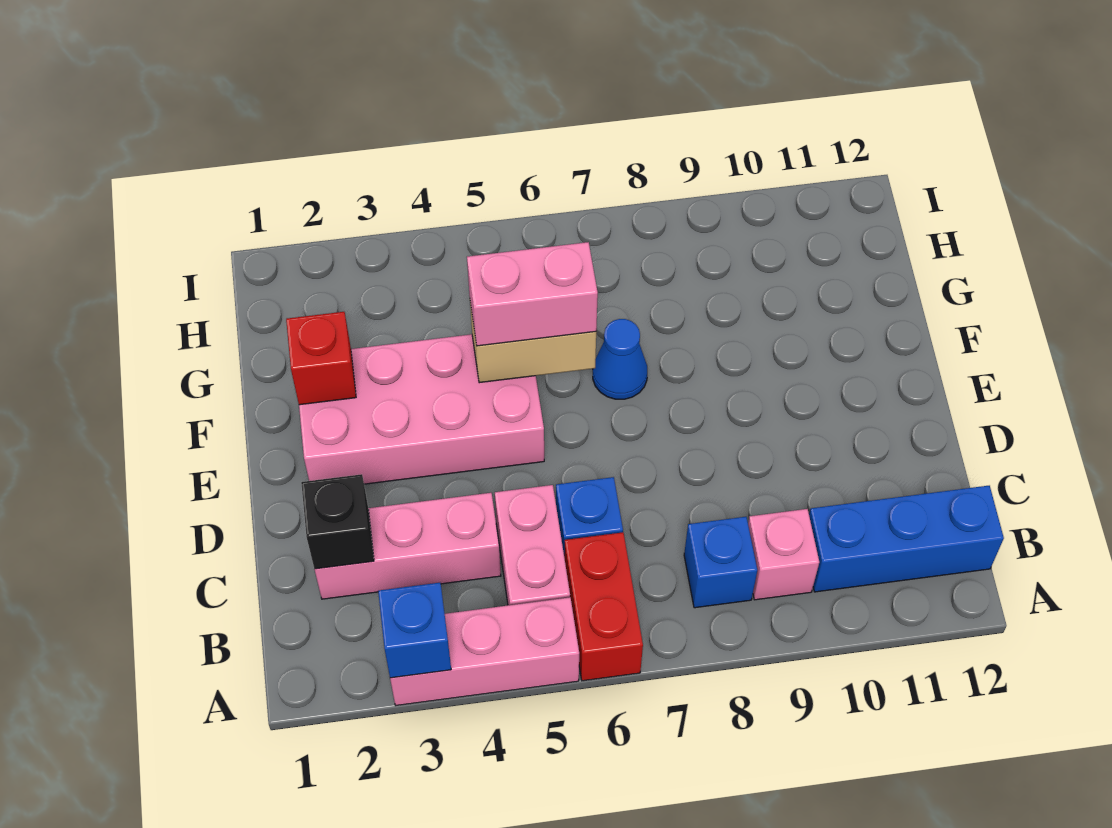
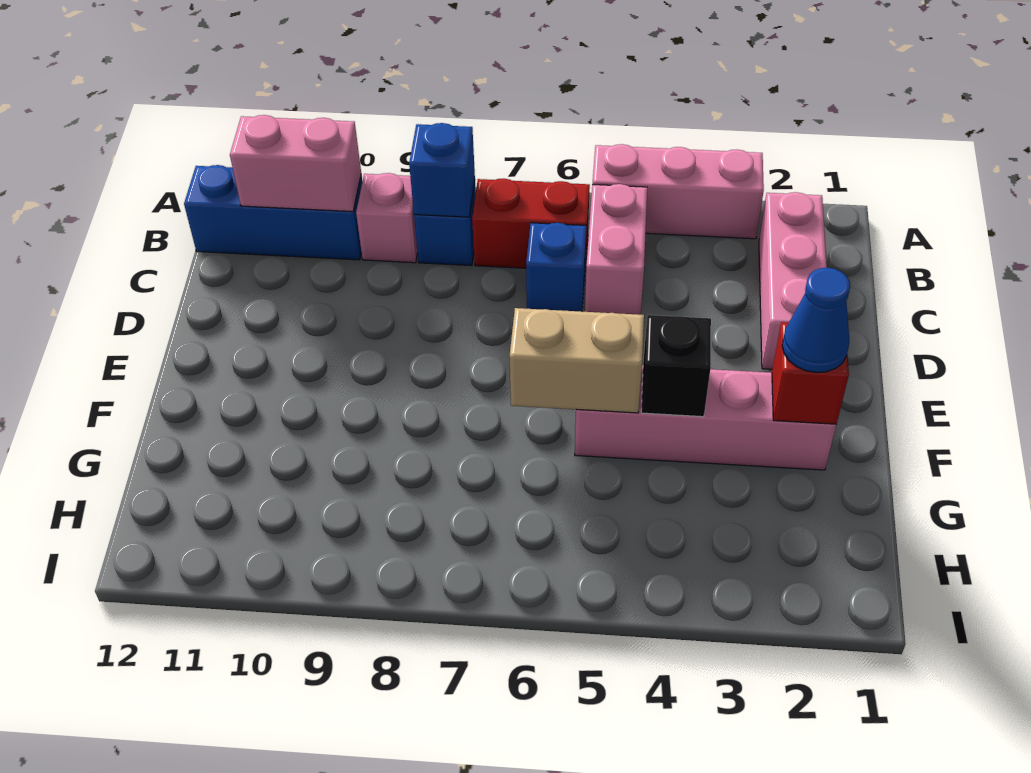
blue brick A3 level 2 -> blue brick B8 level 2
red brick A6:B6 level 1 -> red brick B6:B7 level 1
pink brick C2:C4 level 1 -> pink brick B2:D2 level 1
black brick C2 level 2 -> black brick F4 level 2
pink brick E2:F5 level 1 -> pink brick F2:F5 level 1
pink brick F5:F6 level 3 -> pink brick B10:B11 level 2
blue cone F7 level 1 -> blue cone F2 level 3

